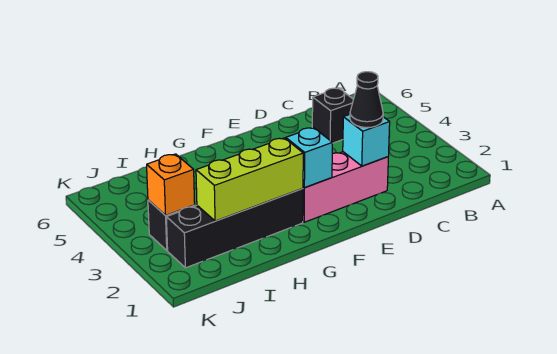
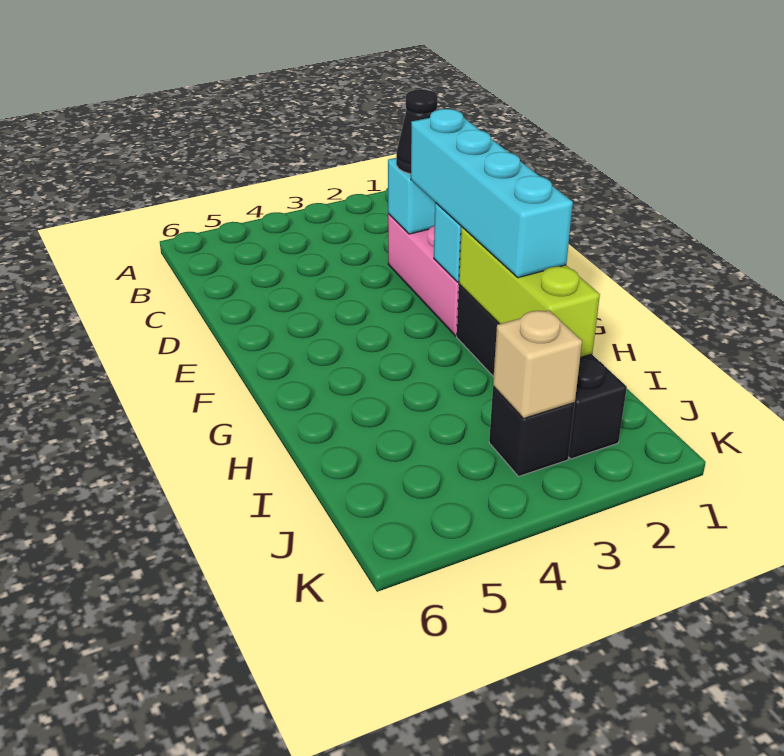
black brick C5 level 1 -> none
none -> cyan brick E2:H2 level 3
orange brick J3 level 2 -> tan brick J3 level 2

